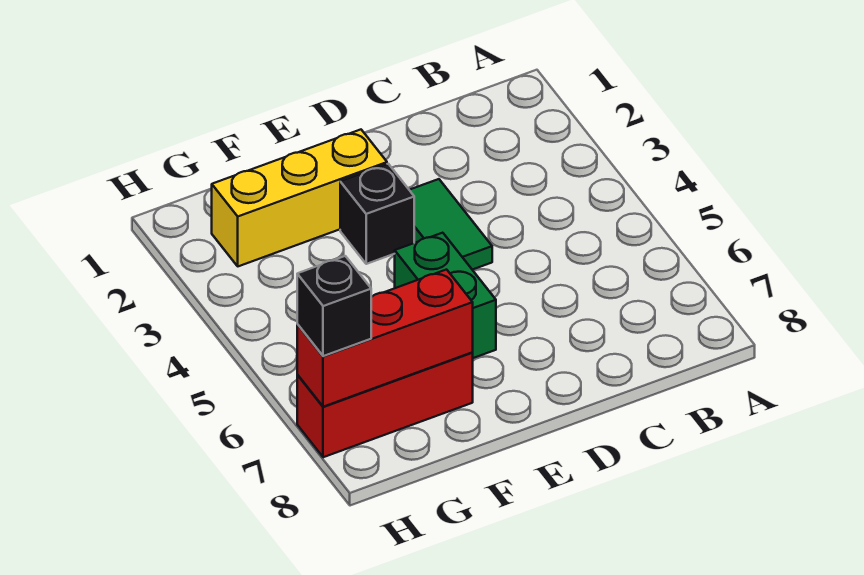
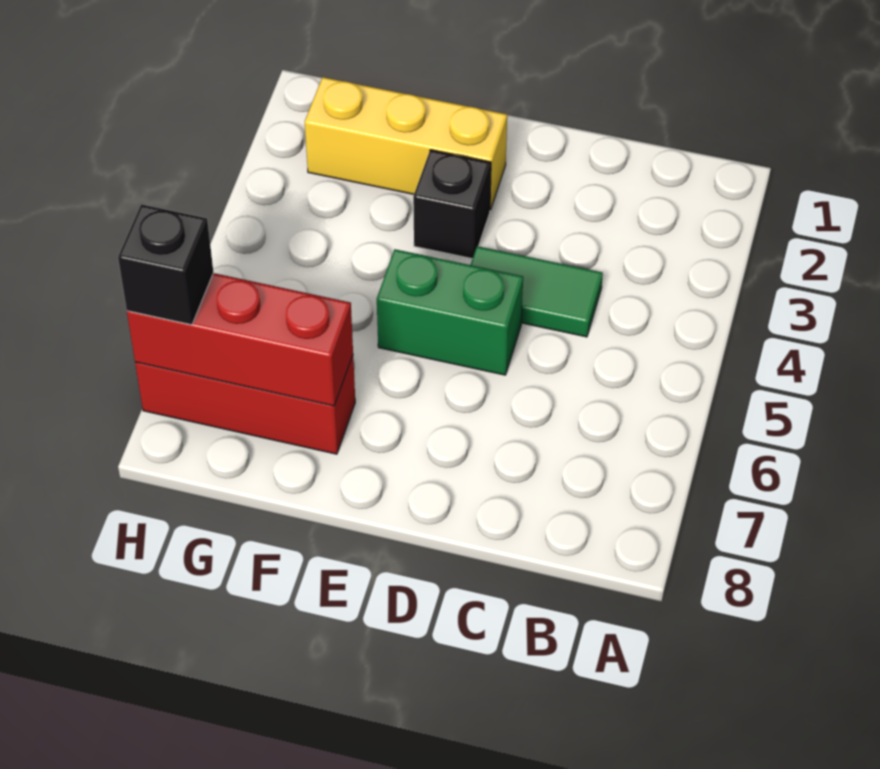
green tile D3:D4 level 1 -> green tile C4:D4 level 1
green brick E5:E6 level 1 -> green brick D5:E5 level 1

